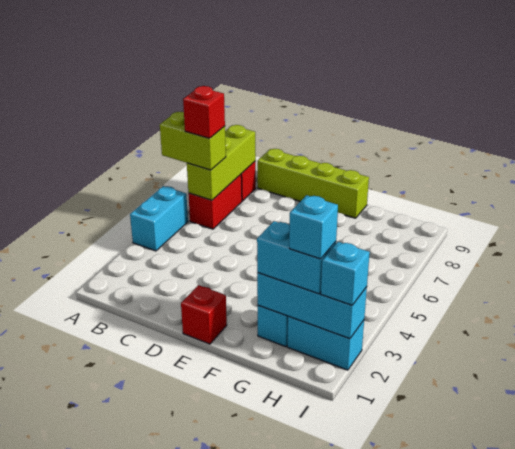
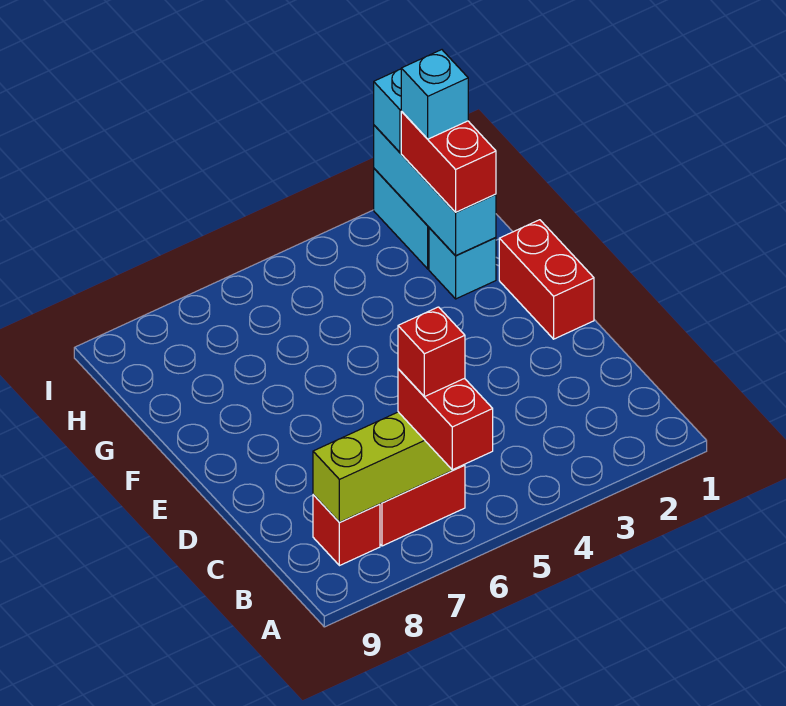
cyan brick A4:A5 level 1 -> none
lime brick A6:B6 level 3 -> red brick A6:B6 level 3
lime brick C9:F9 level 1 -> none
red brick E1 level 1 -> red brick E1:F1 level 1
cyan brick G2:H2 level 3 -> red brick G2:H2 level 3

